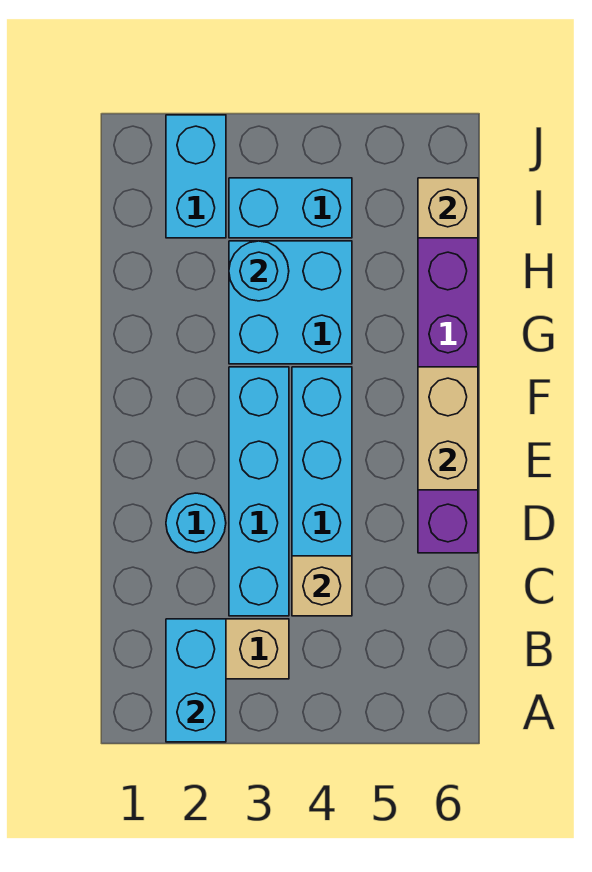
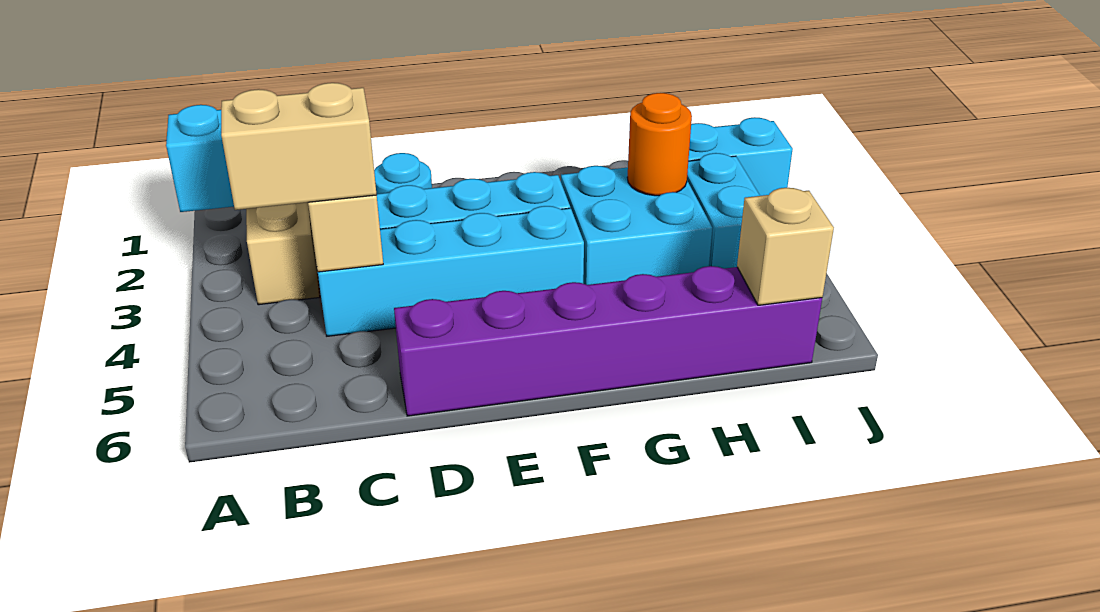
tan brick E6:F6 level 2 -> tan brick B4:C4 level 3
cyan round brick H3 level 2 -> orange round brick H3 level 2

